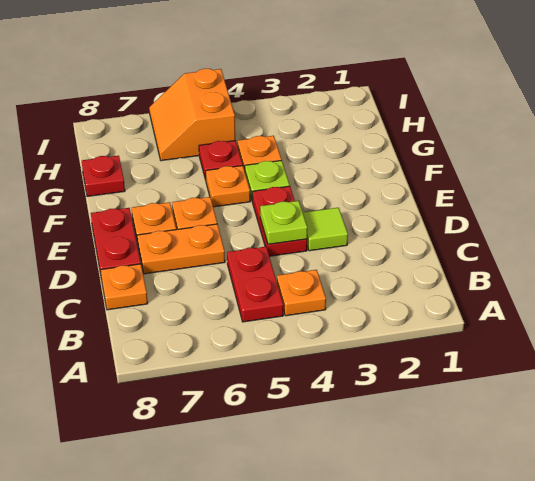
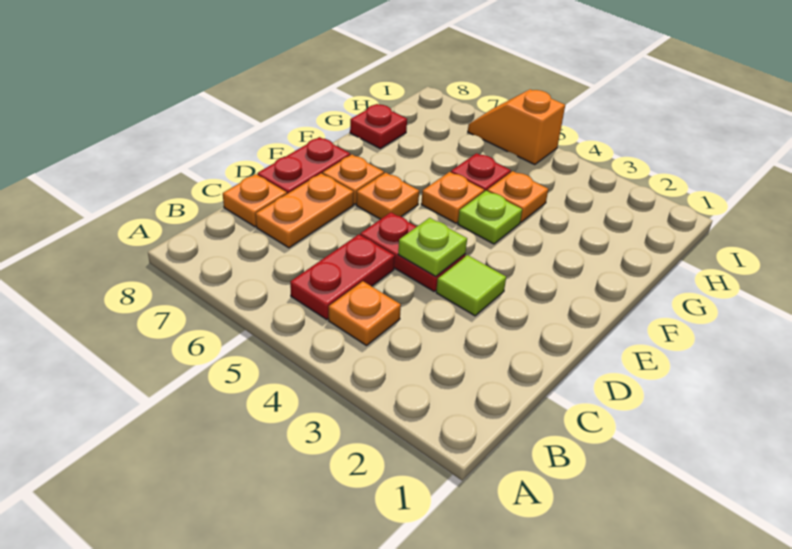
red plate D4:E4 level 1 -> red plate D4:D5 level 1
orange plate D6:D7 level 1 -> orange plate C7:D7 level 1
orange slope H5:I6 level 1 top 5 -> orange slope I5:I6 level 1 top 5

